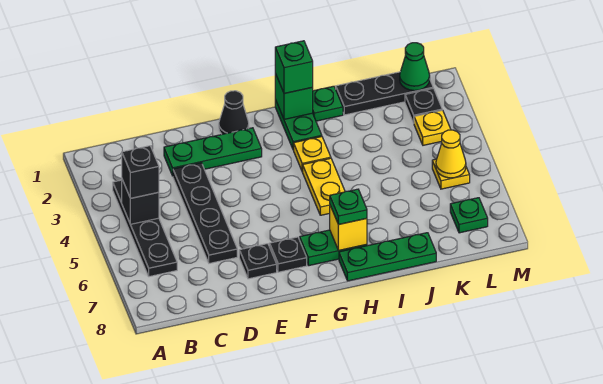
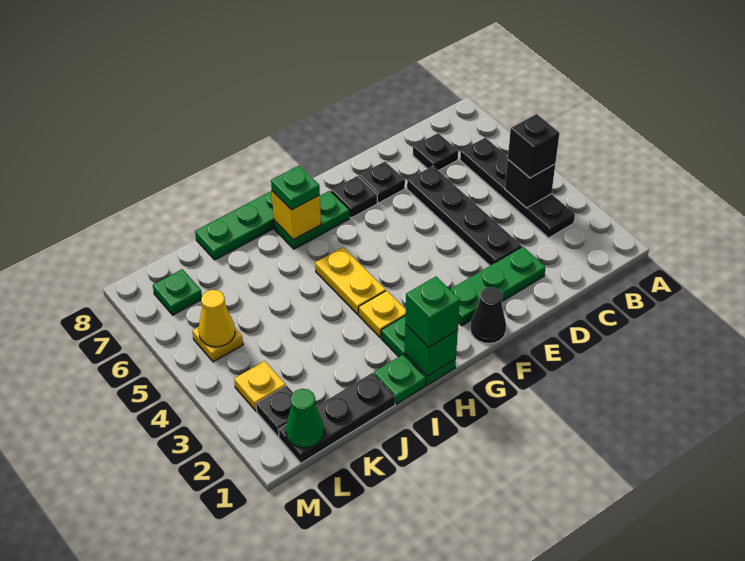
none -> black plate C7 level 1

